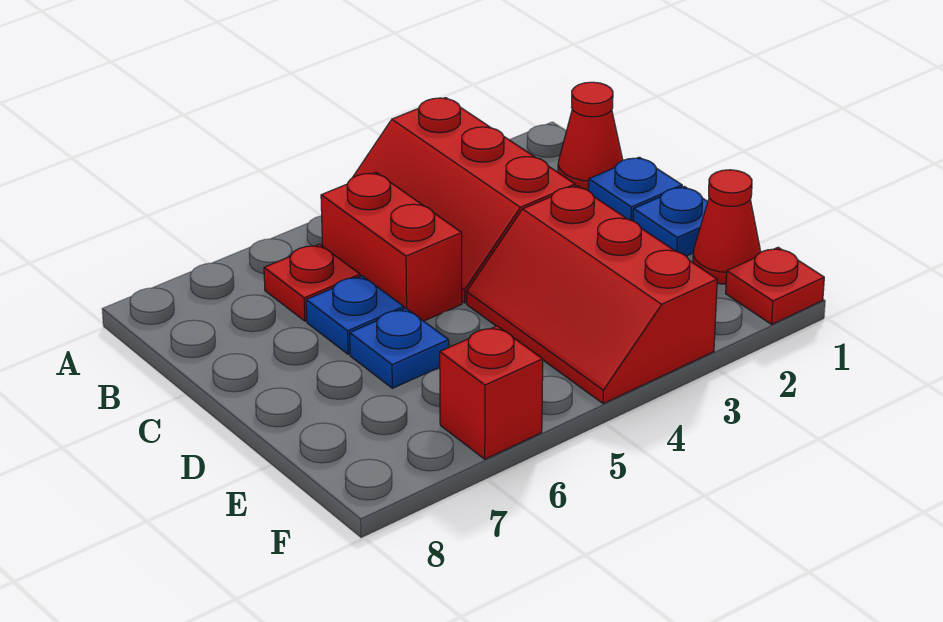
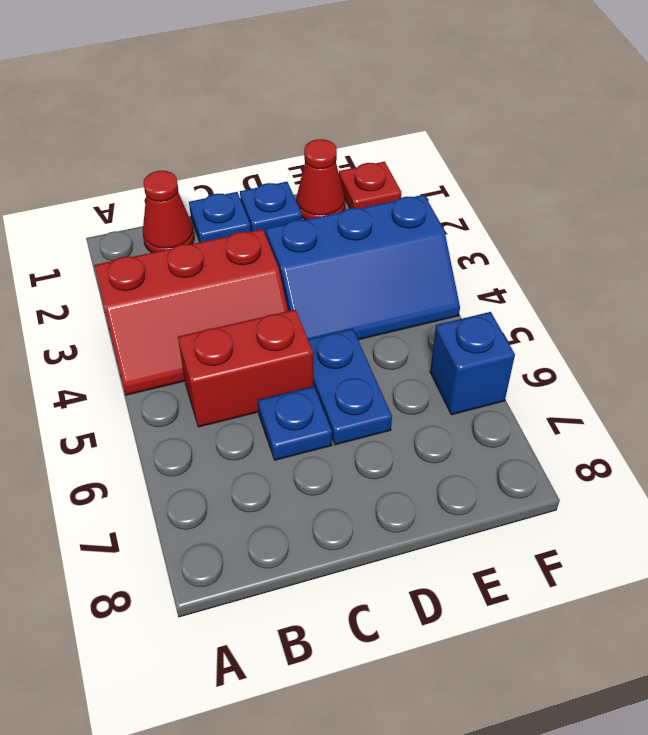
red plate B6 level 1 -> none
red slope D3:F4 level 1 top 3 -> blue slope D3:F4 level 1 top 3
blue plate D6 level 1 -> blue plate D5:D6 level 1
red brick F6 level 1 -> blue brick F6 level 1

